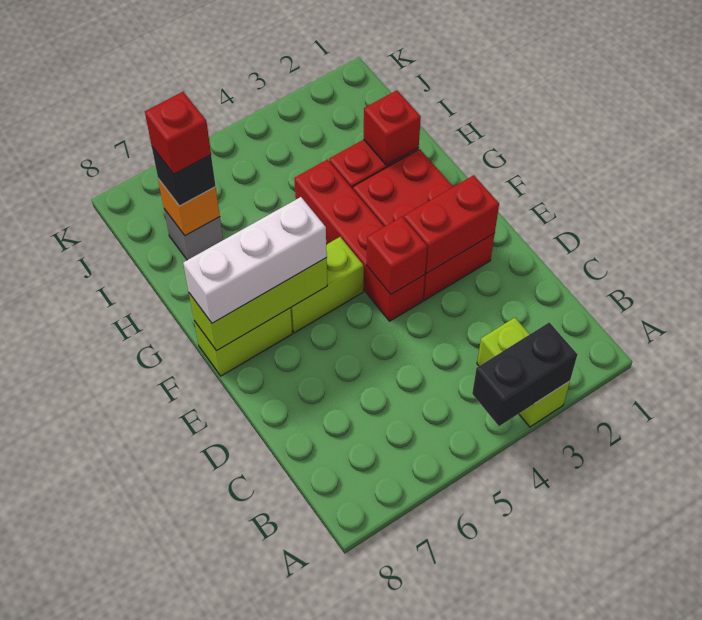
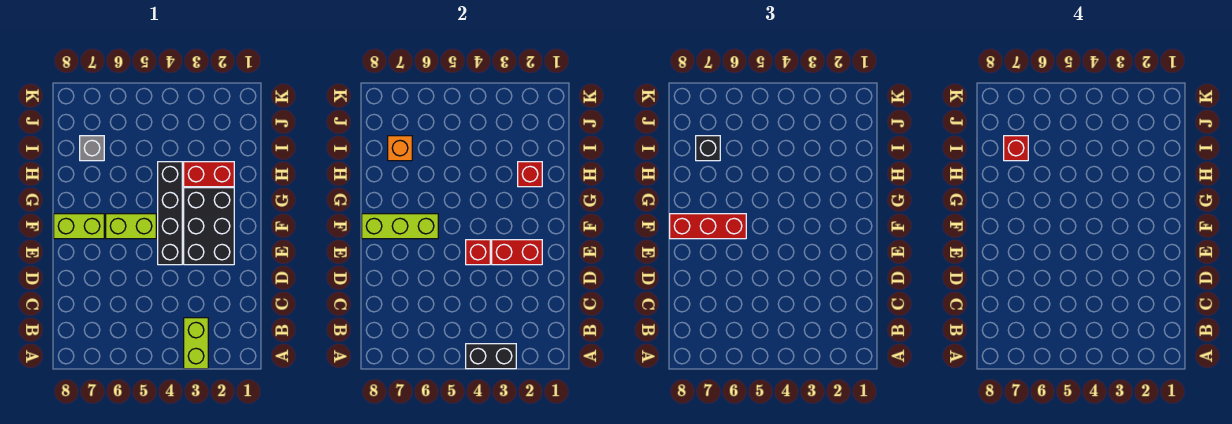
red brick E2:G3 level 1 -> black brick E2:G3 level 1
red brick E4:H4 level 1 -> black brick E4:H4 level 1
white brick F6:F8 level 3 -> red brick F6:F8 level 3

